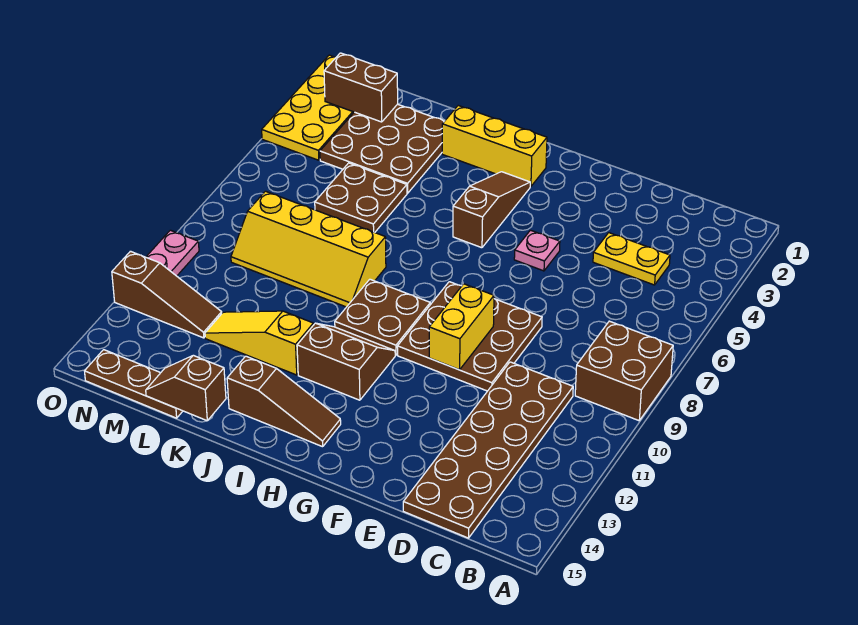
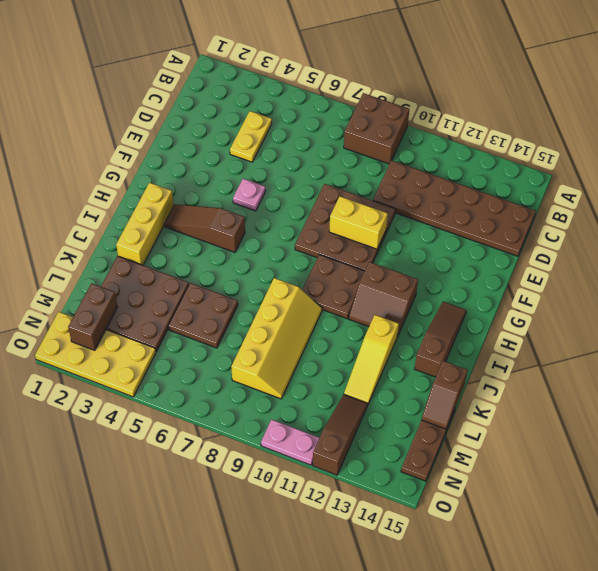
brown slope H11:I12 level 1 top 12 -> brown slope H11:I12 level 1 top H

